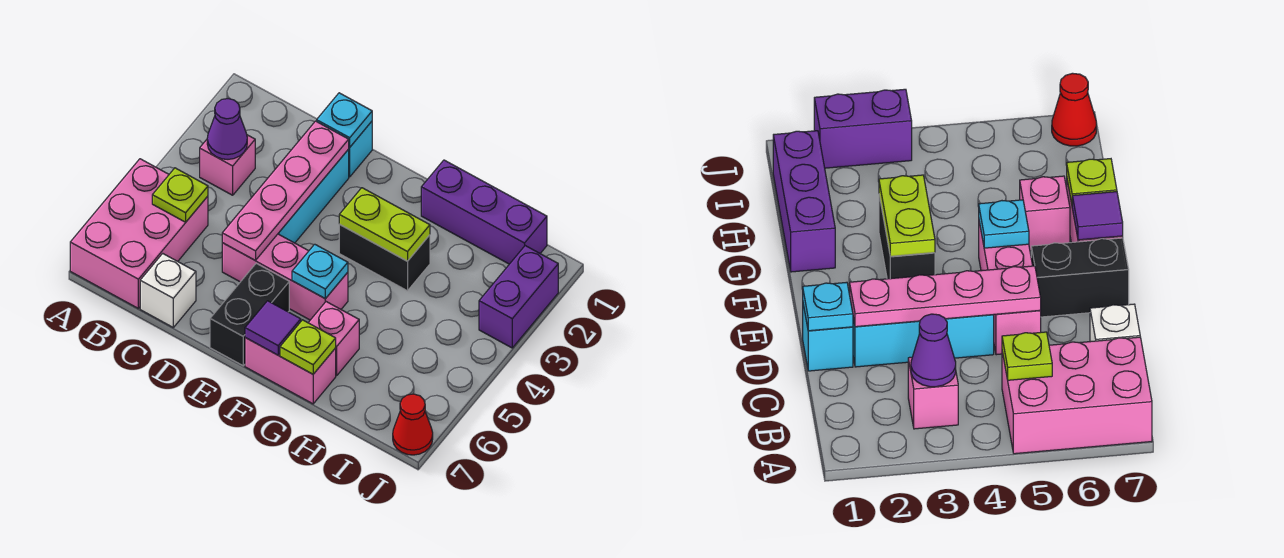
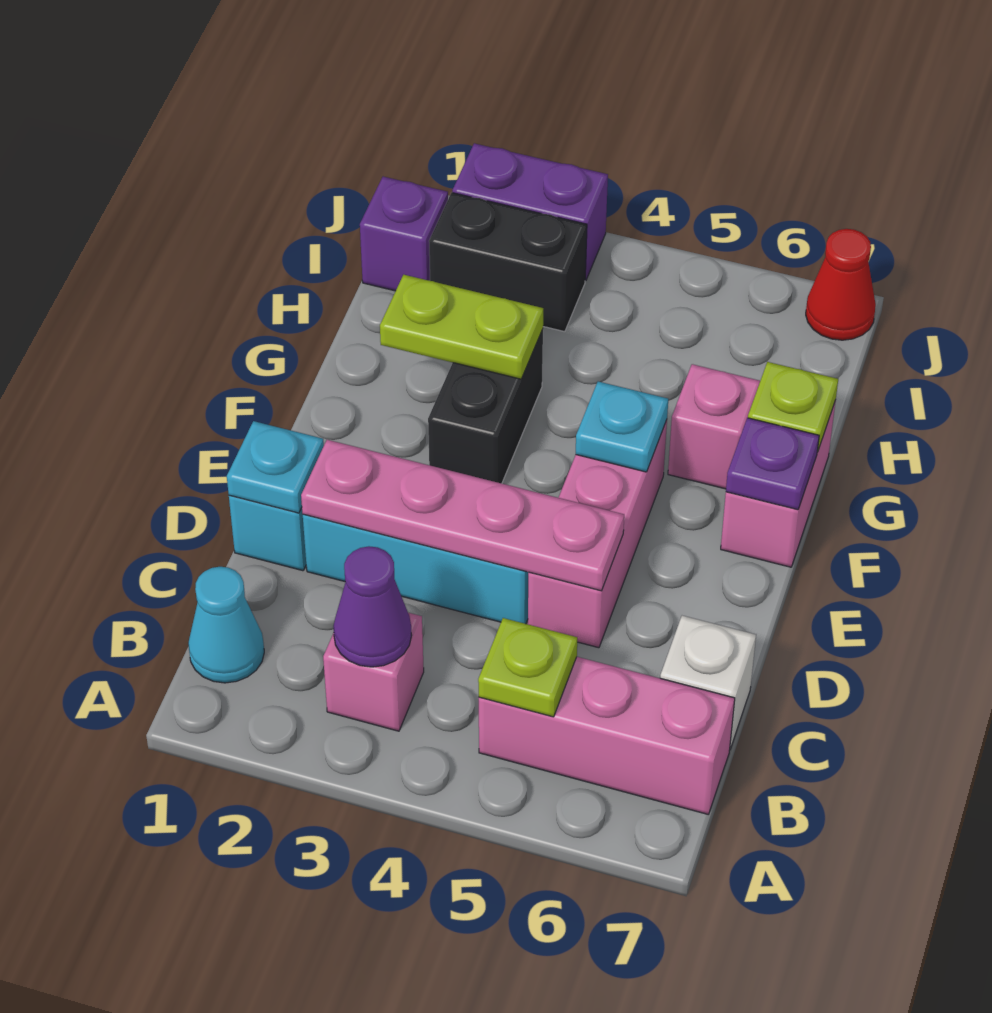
pink brick A5:B7 level 1 -> pink brick B5:B7 level 1
none -> cyan cone B1 level 1
black brick E6:E7 level 1 -> black brick I2:I3 level 1
lime plate F3:G3 level 2 -> lime plate G2:G3 level 2
purple tile F7 level 2 -> purple plate F7 level 2
purple brick G1:I1 level 1 -> purple brick I1 level 1

